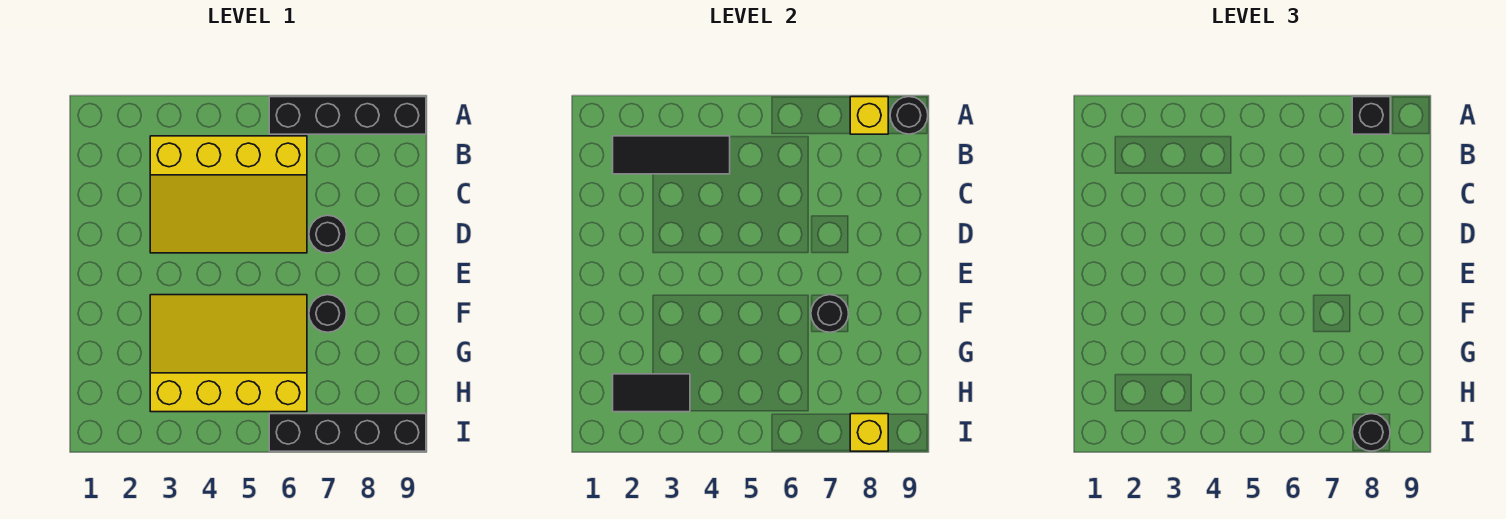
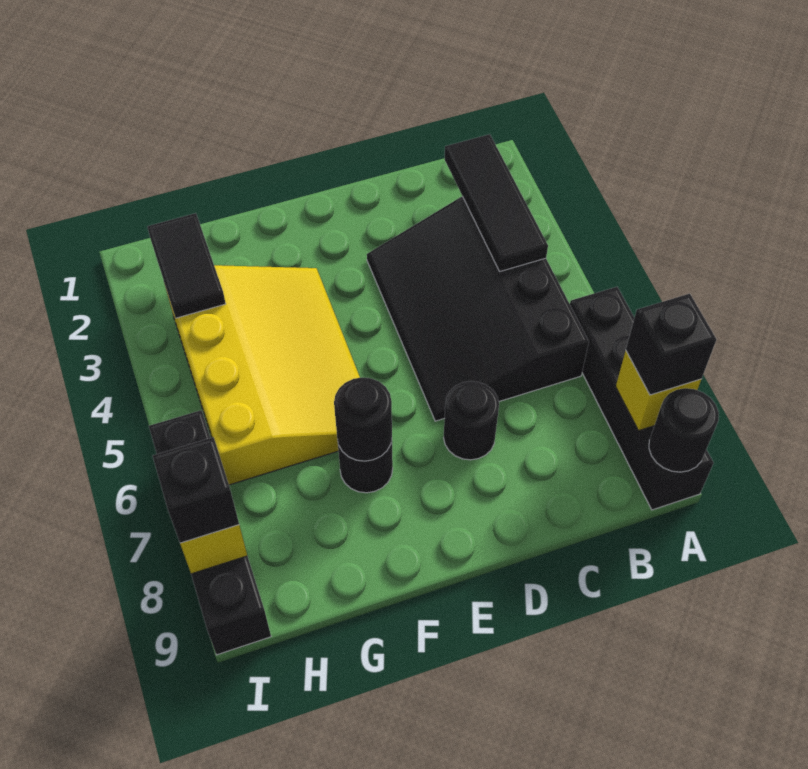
yellow slope B3:D6 level 1 top B -> black slope B3:D6 level 1 top B
black round brick I8 level 3 -> black brick I8 level 3

